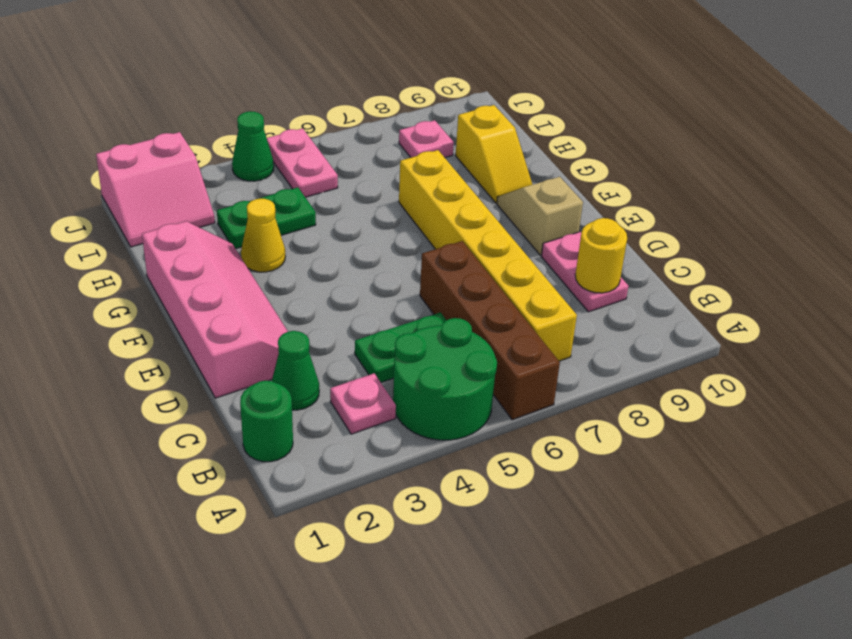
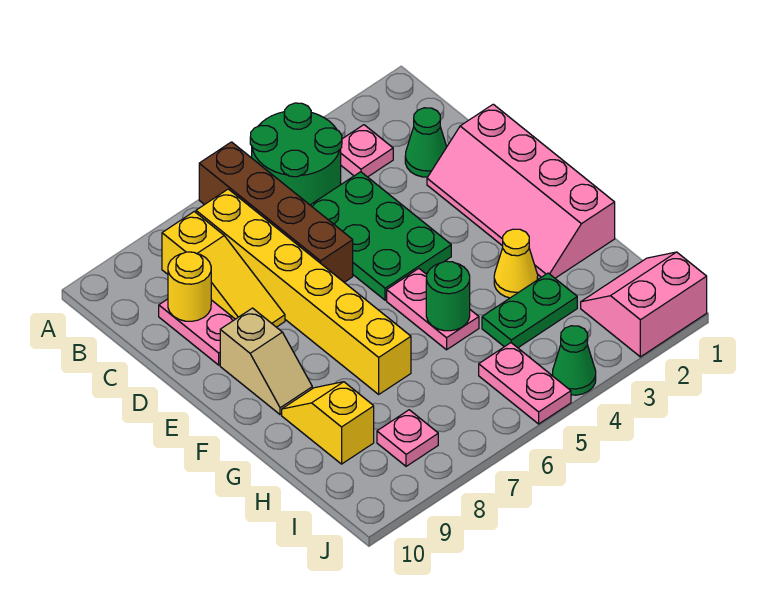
green round brick B1 level 1 -> green round brick G5 level 2
none -> yellow slope B8:D8 level 1 top B
green plate C4:C5 level 1 -> green plate C4:E5 level 1
none -> pink plate F5:G5 level 1

